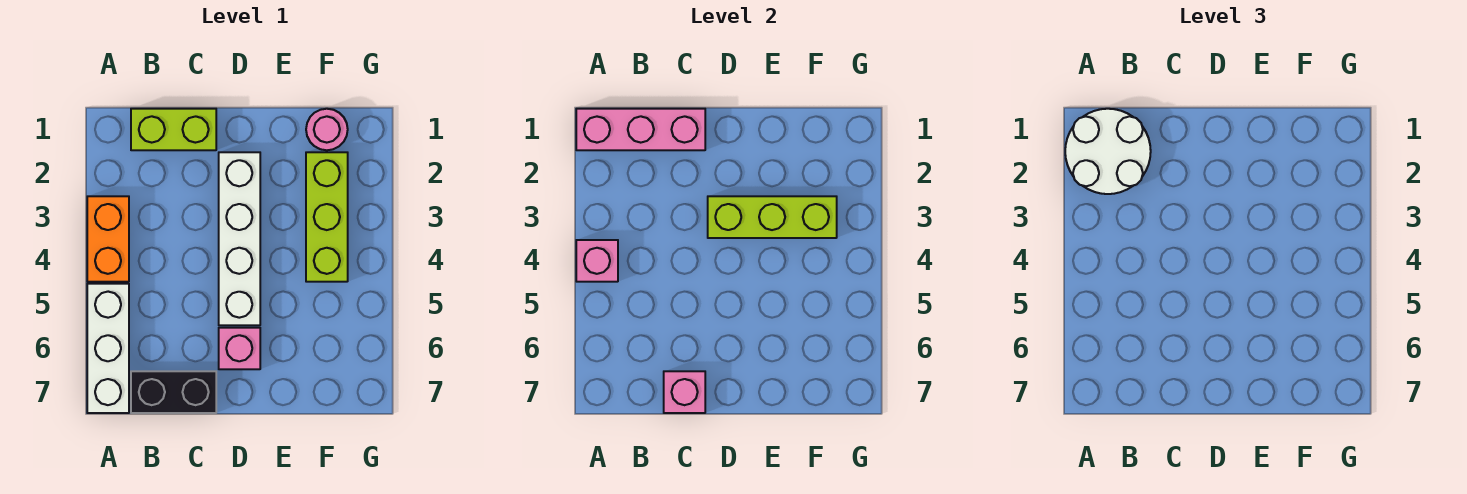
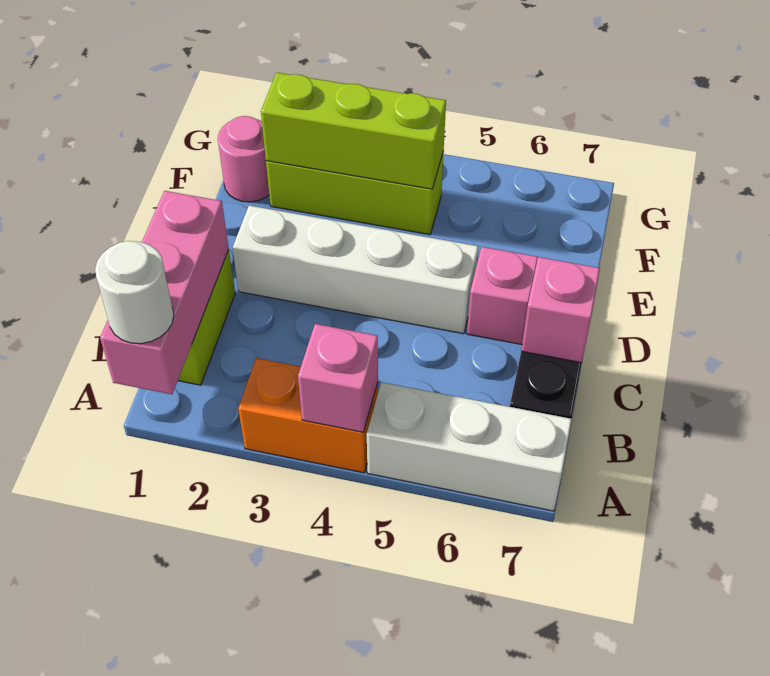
white round brick A1:B2 level 3 -> white round brick A1 level 3
lime brick D3:F3 level 2 -> lime brick F2:F4 level 2

